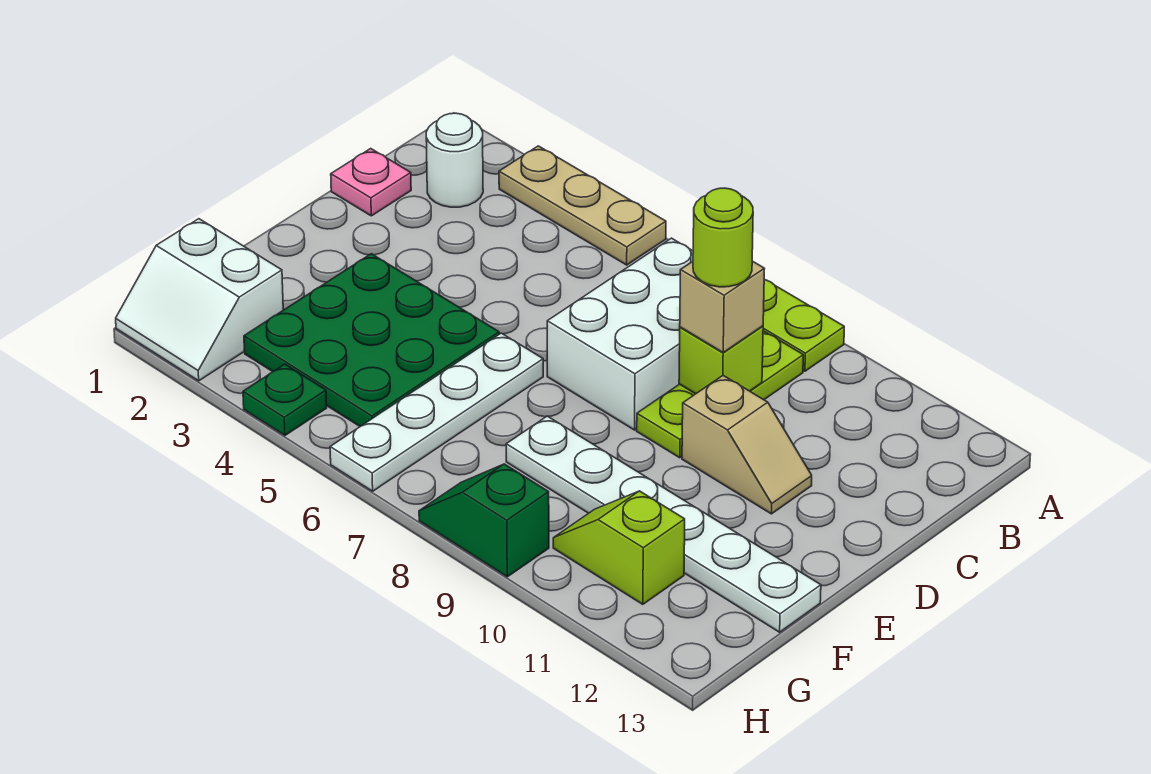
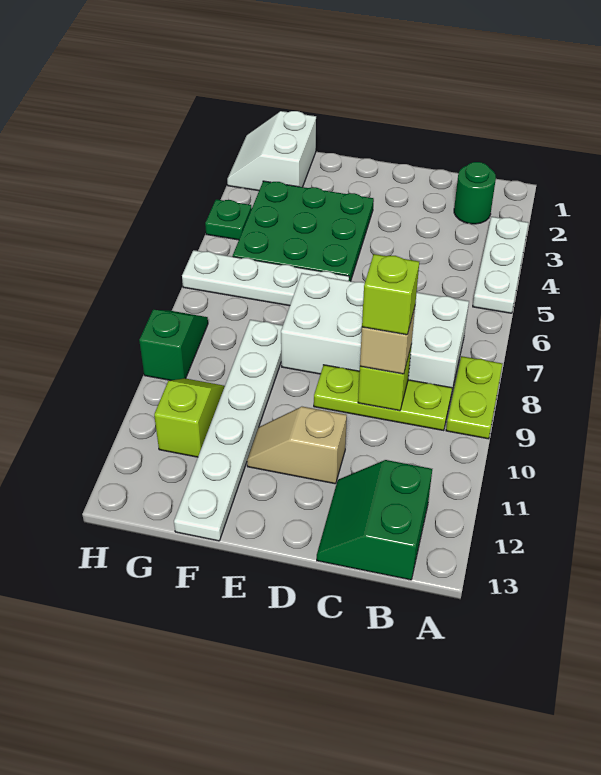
tan plate A3:A5 level 1 -> white plate A3:A5 level 1
white round brick B2 level 1 -> green round brick B2 level 1
white brick B7:D8 level 1 -> white brick B7:E8 level 1
none -> green slope B12:C13 level 1 top B
pink plate C1 level 1 -> none
lime round brick C9 level 4 -> lime brick C9 level 4
tan slope D10:D11 level 1 top 10 -> tan slope D11:E11 level 1 top D

